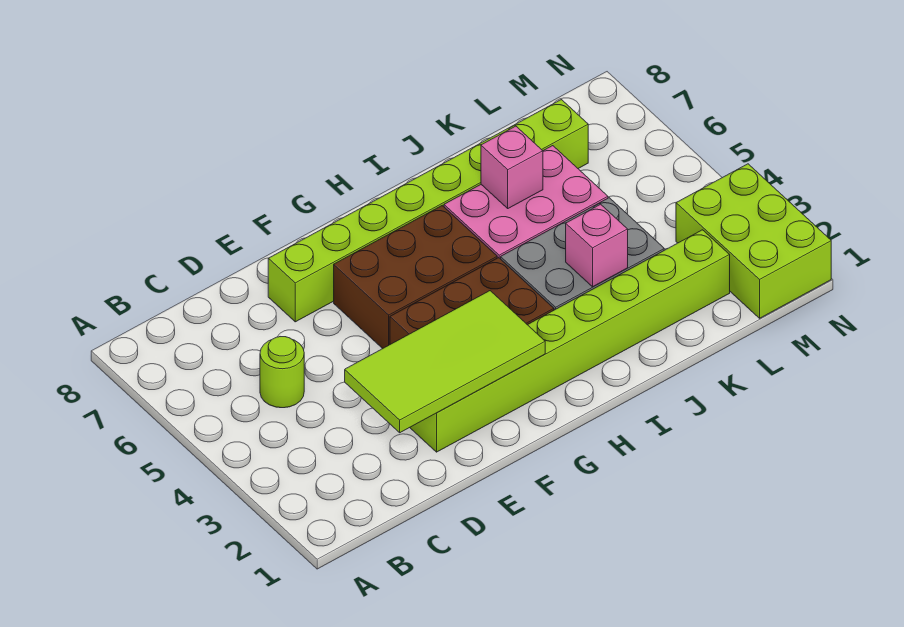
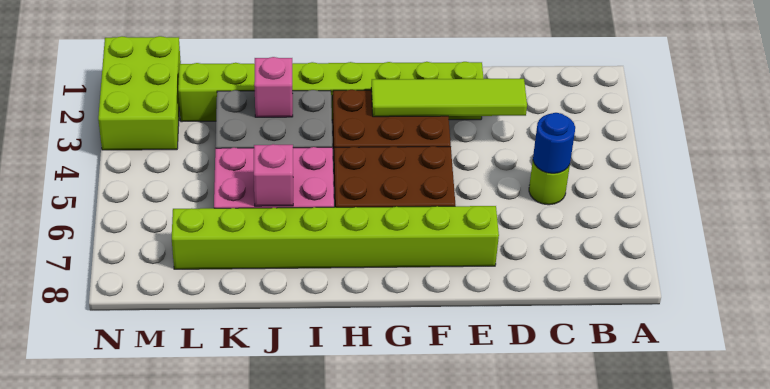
none -> blue round brick C5 level 2
lime tile D2:G3 level 2 -> lime tile D3:G3 level 2

